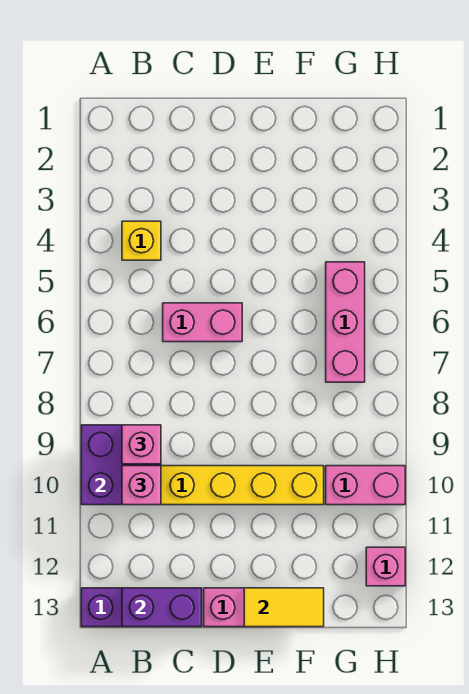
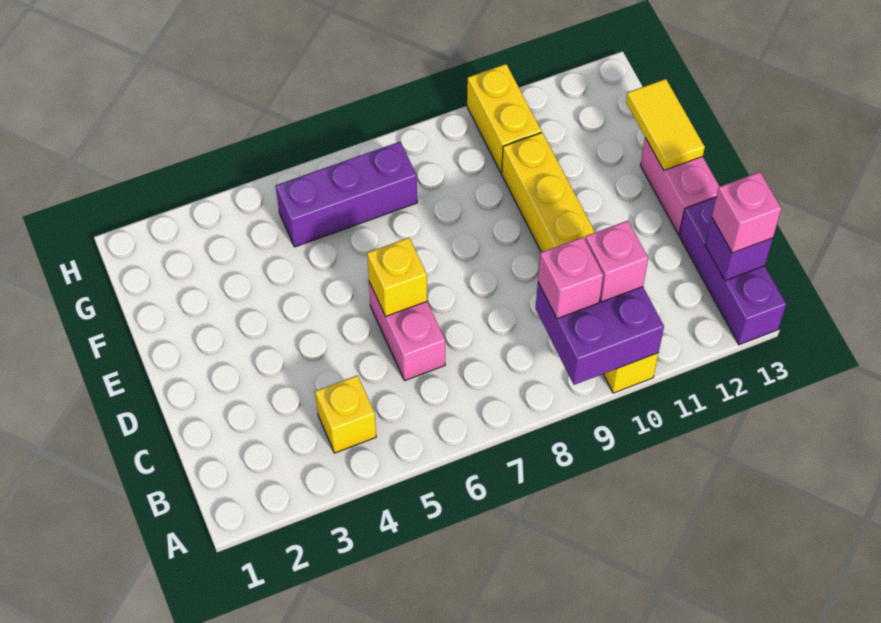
purple brick B13:C13 level 2 -> purple brick B13 level 2
none -> yellow brick D6 level 2
pink brick G5:G7 level 1 -> purple brick G5:G7 level 1
pink brick G10:H10 level 1 -> yellow brick G10:H10 level 1
pink brick H12 level 1 -> pink brick B13 level 3

